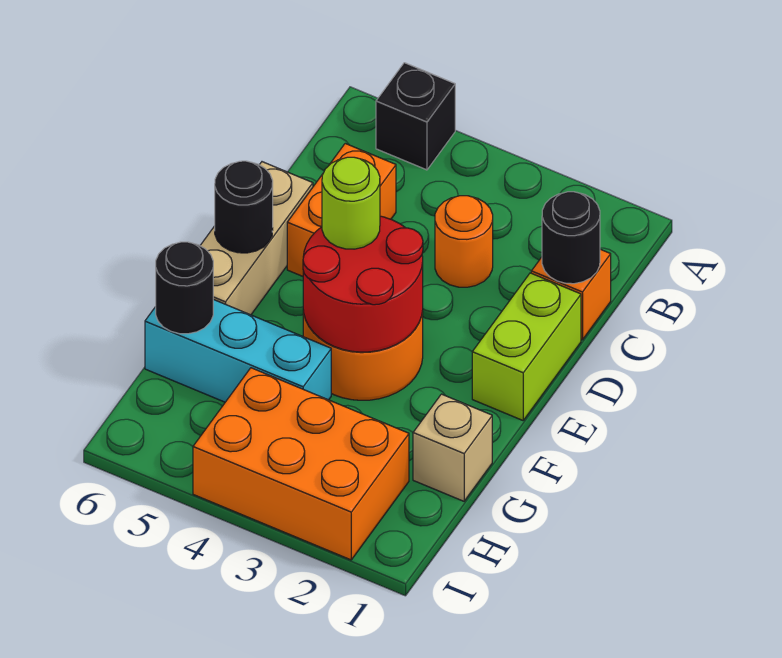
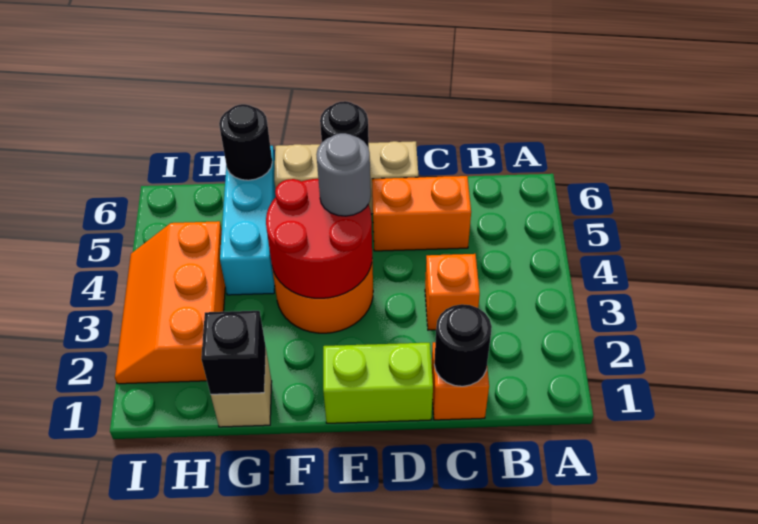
black brick A5 level 1 -> black brick G1 level 2
orange round brick C3 level 1 -> orange brick C3 level 1
lime round brick E4 level 3 -> grey round brick E4 level 3
orange brick H2:I4 level 1 -> orange slope H2:I4 level 1 top H

